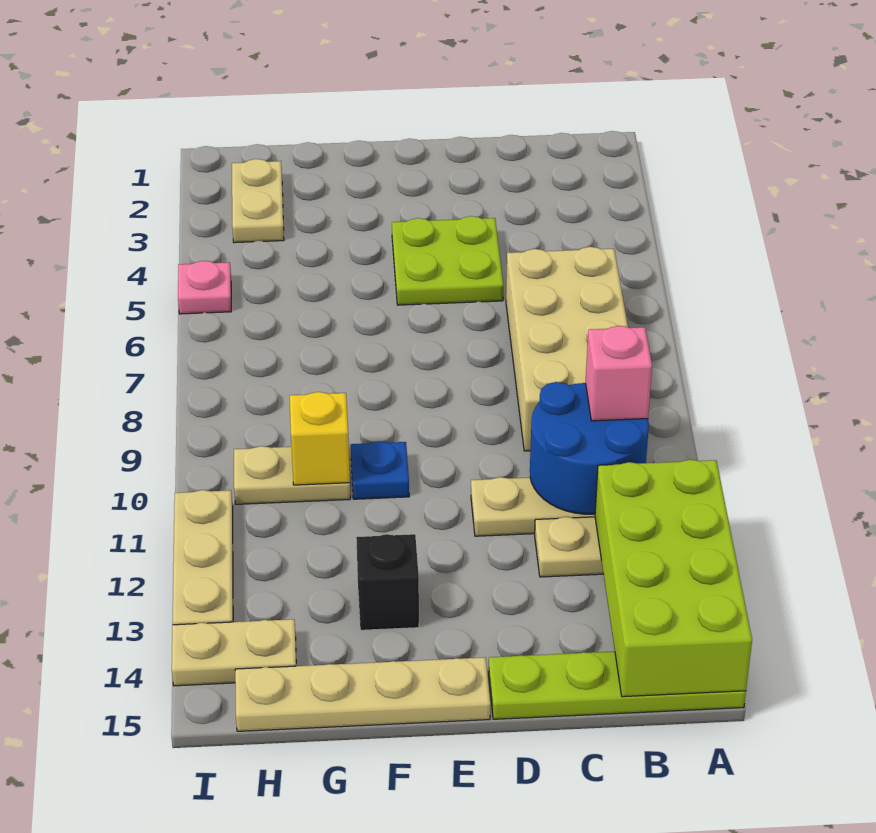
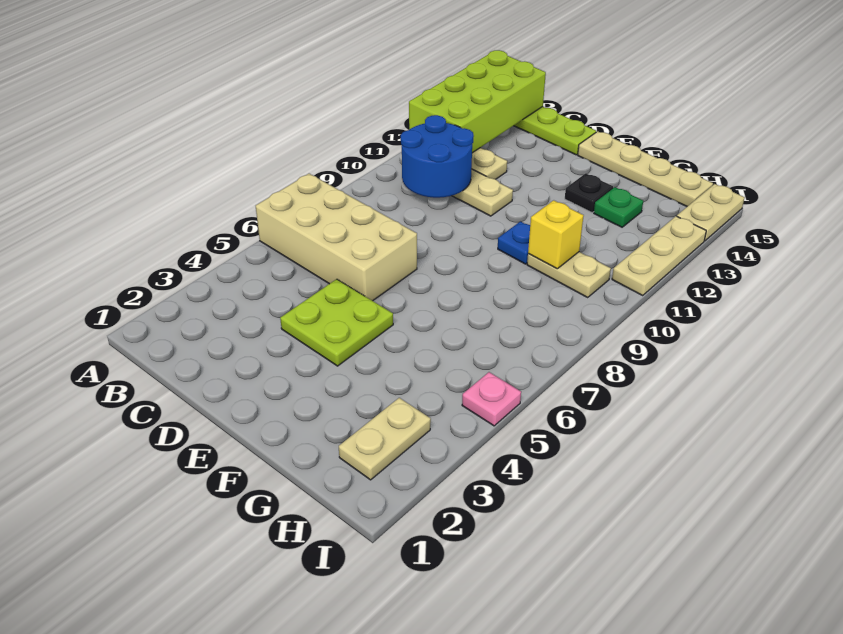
tan brick B6:C9 level 1 -> tan brick A6:D7 level 1
pink brick B10 level 3 -> none
black brick F13 level 1 -> black plate F13 level 1
none -> green plate G13 level 1
tan plate H14:I14 level 1 -> tan plate I14:I15 level 1

